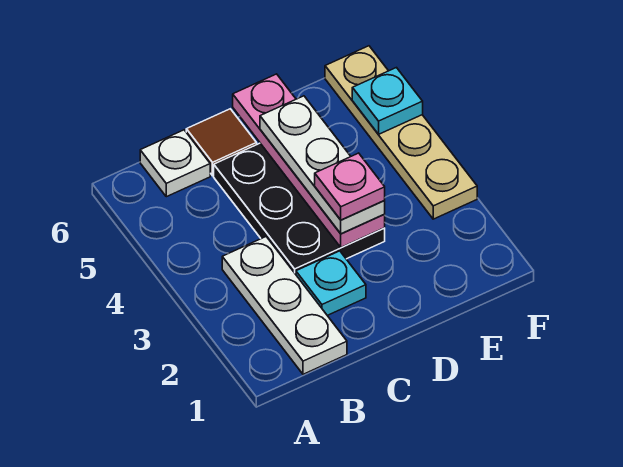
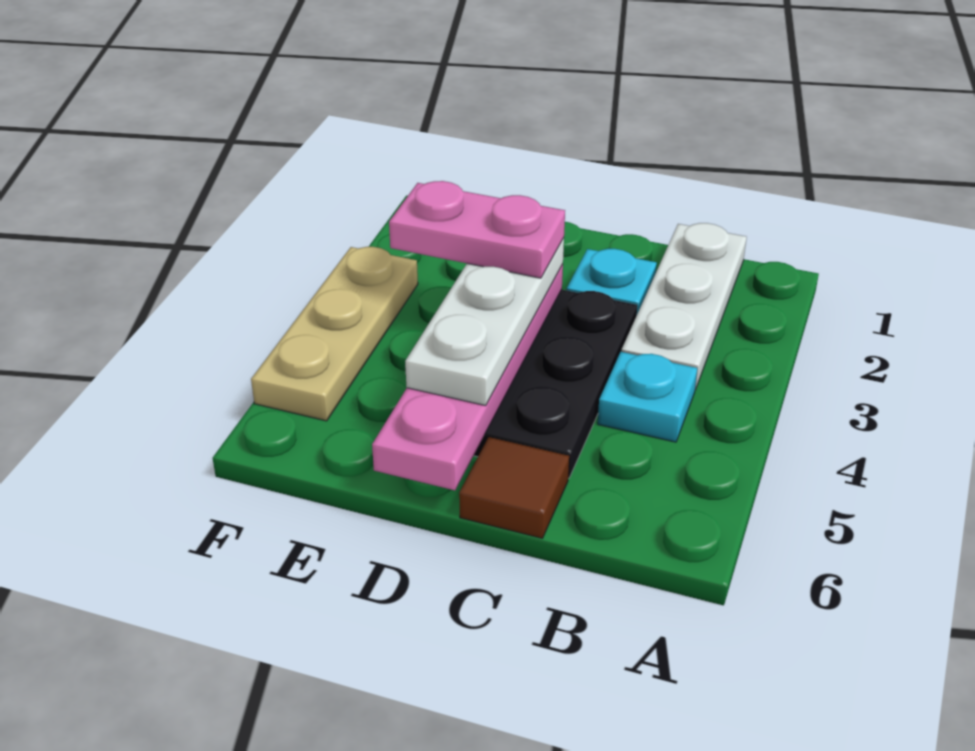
white plate B6 level 1 -> none
pink plate D3 level 4 -> pink plate D3:E3 level 4
tan plate F3:F6 level 1 -> tan plate F3:F5 level 1
cyan plate F5 level 2 -> cyan plate B4 level 1

